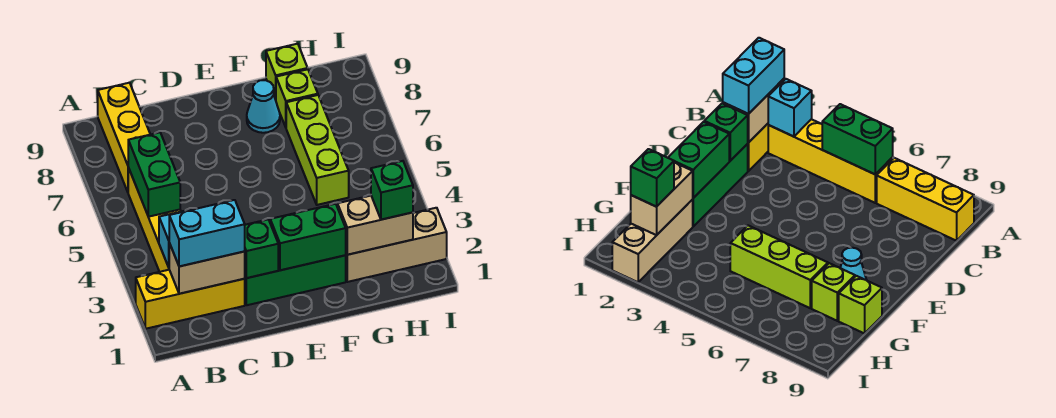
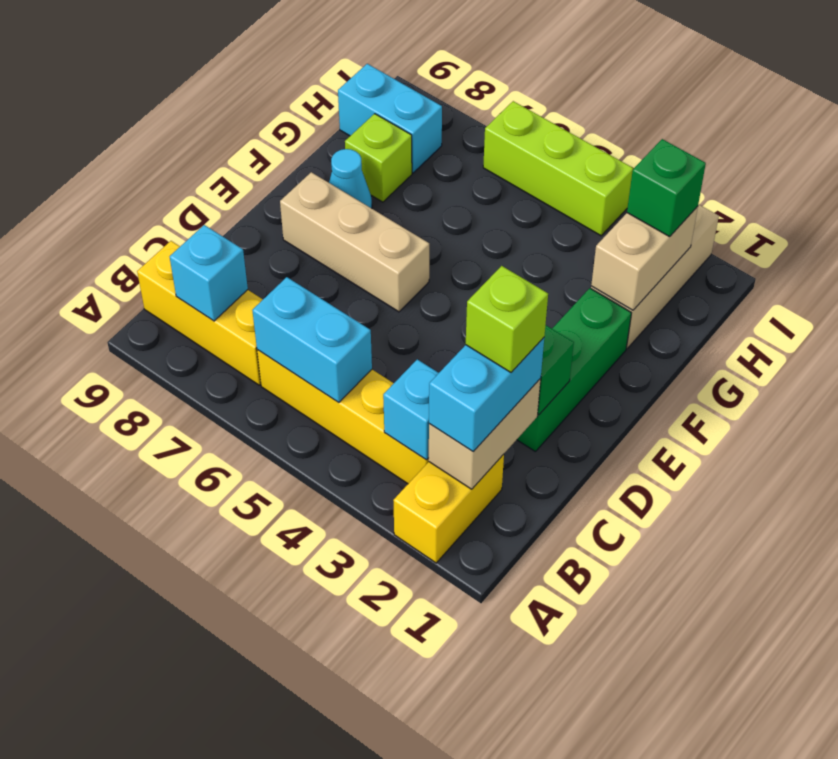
yellow brick A2:C2 level 1 -> yellow brick A2:B2 level 1
green brick B5:B6 level 2 -> cyan brick B5:B6 level 2
none -> cyan brick B8 level 2
green brick E2:F2 level 2 -> none
none -> tan brick E6:E8 level 1
lime brick G5:G7 level 1 -> lime brick I4:I6 level 1
lime brick G9 level 1 -> lime brick C2 level 4
none -> cyan brick H8:H9 level 1

